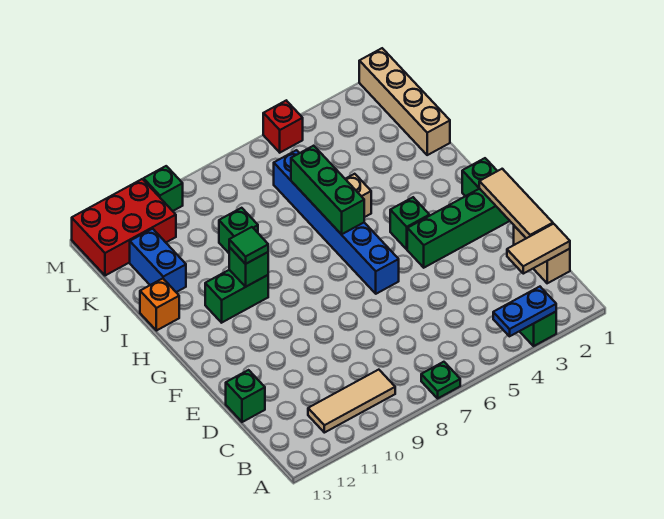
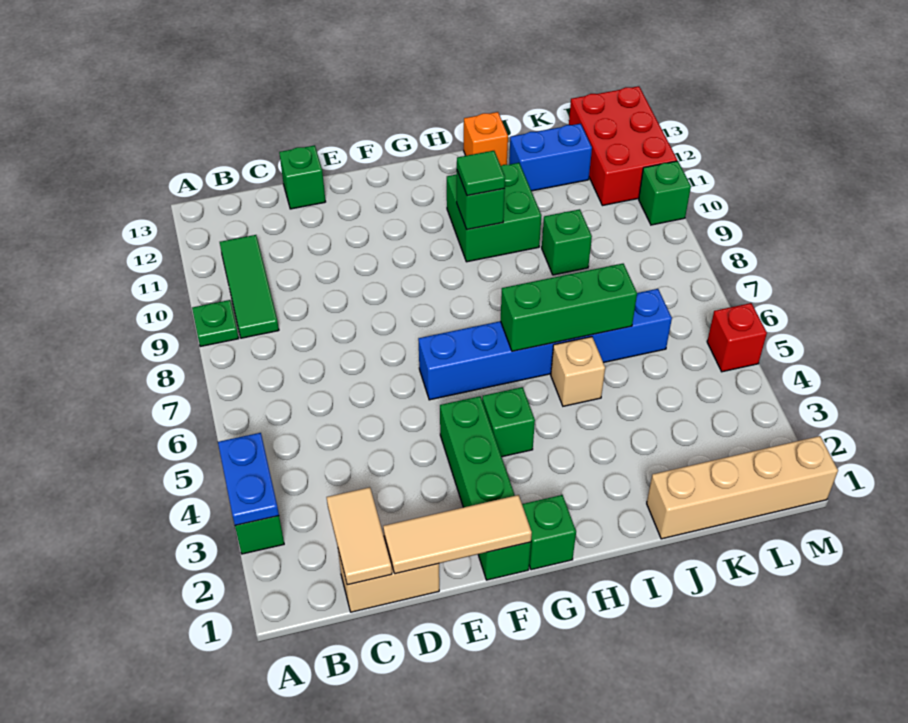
green plate A7 level 1 -> green plate A9 level 1
tan tile B9:B11 level 1 -> green tile B9:B11 level 1
green brick H10:H11 level 1 -> green brick H10:I11 level 1

